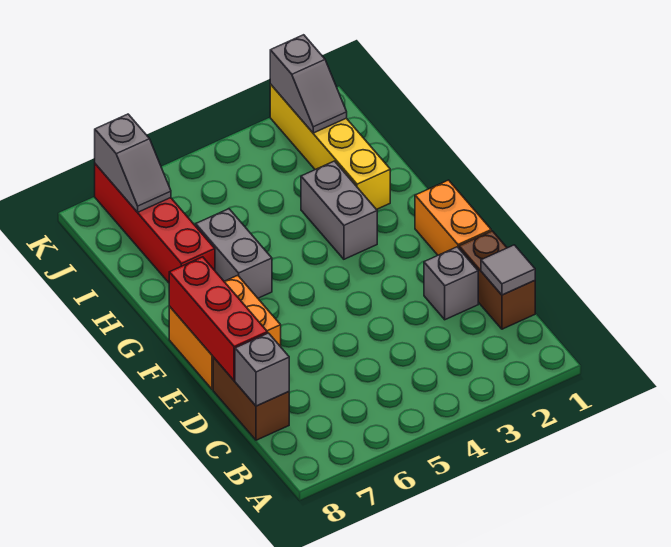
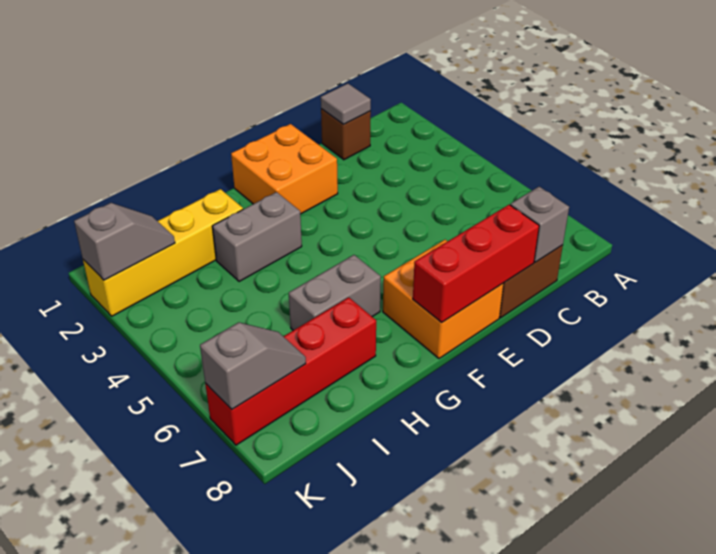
brown brick C1:D1 level 1 -> brown brick C1 level 1
grey brick D2 level 1 -> none
orange brick E1:F1 level 1 -> orange brick E1:F2 level 1

